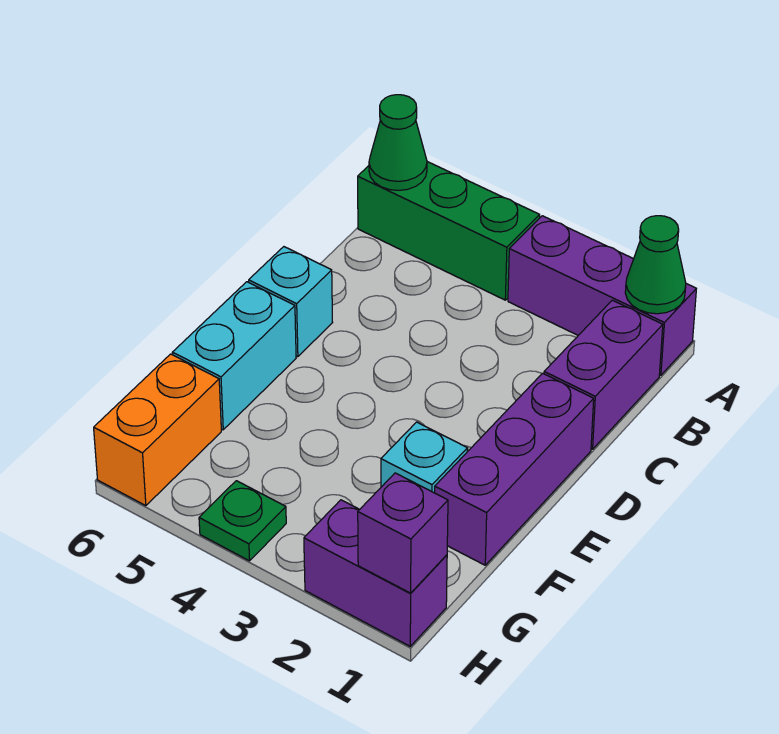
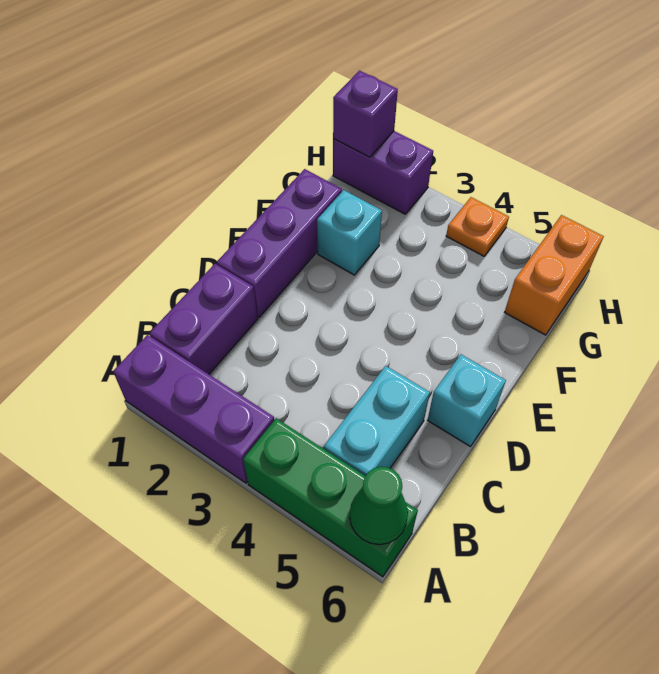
green cone A1 level 2 -> none
cyan brick E6:F6 level 1 -> cyan brick B5:C5 level 1
green plate H4 level 1 -> orange plate H4 level 1

